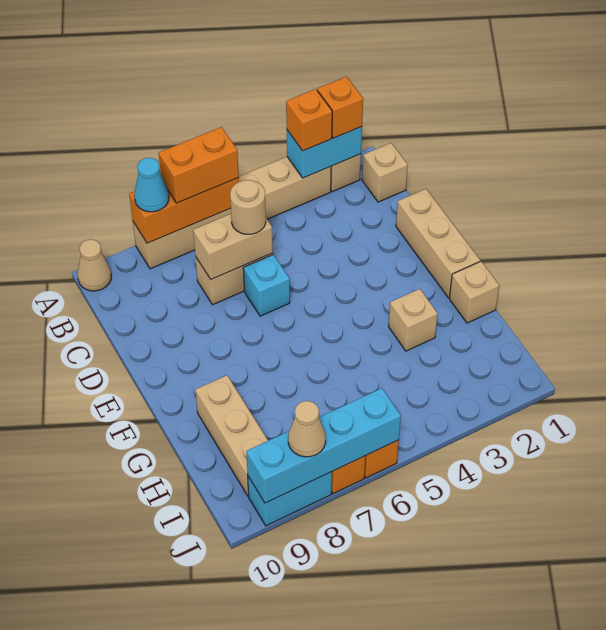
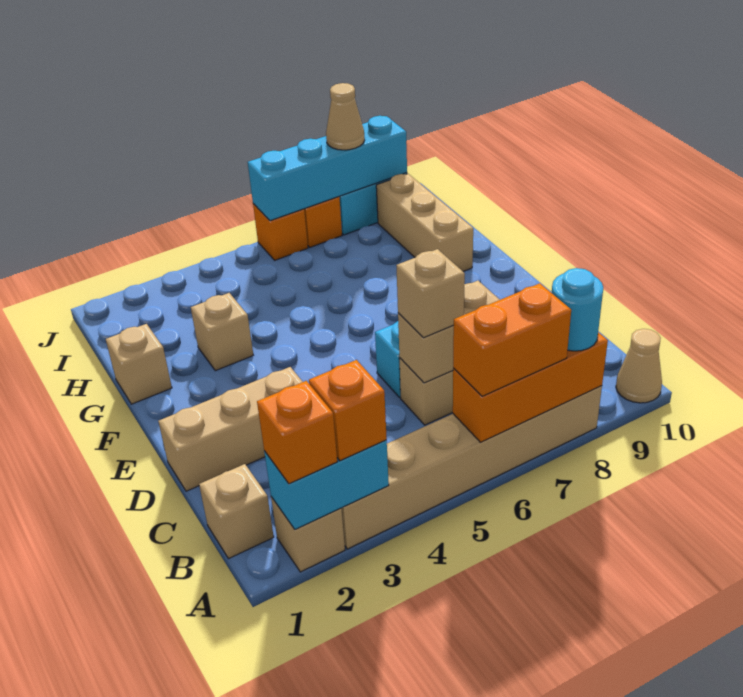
cyan cone A8 level 3 -> cyan round brick A8 level 3
tan round brick C6 level 3 -> tan brick C6 level 3
tan brick D1:F1 level 1 -> tan brick D1:D3 level 1

